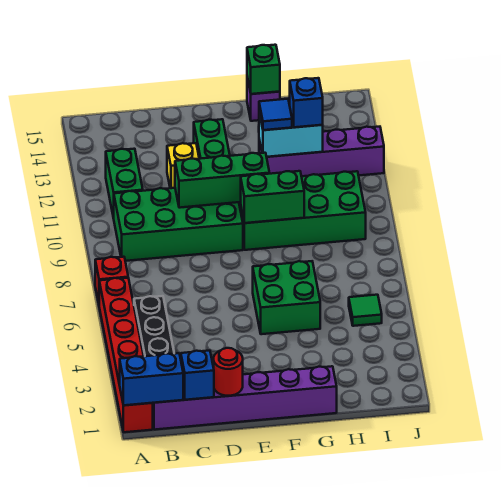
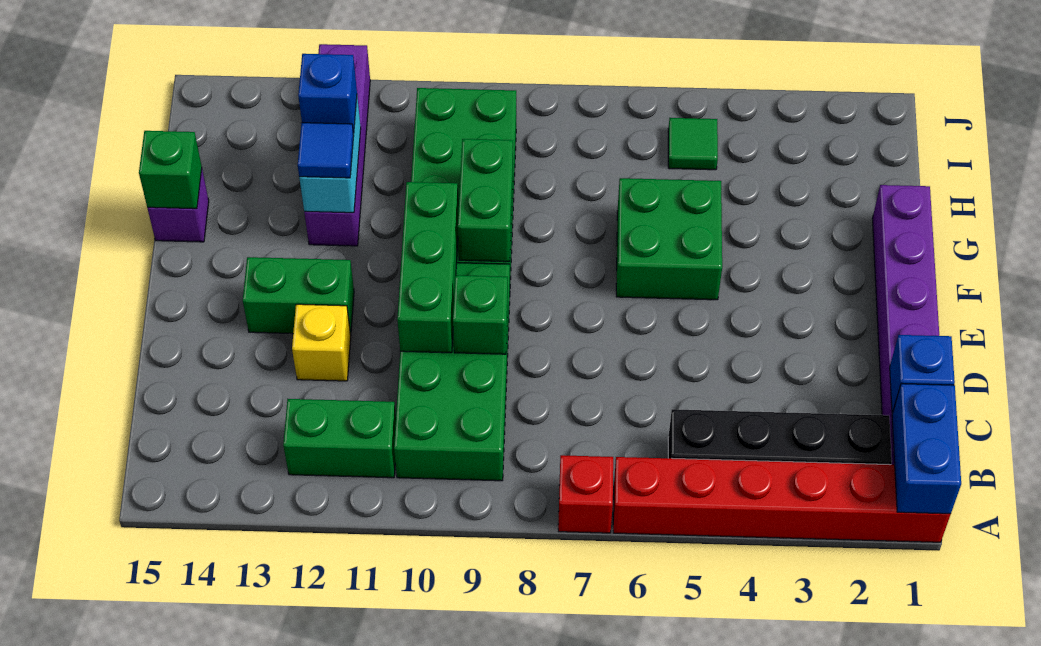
red round brick D1 level 2 -> none
none -> green brick D9 level 2

